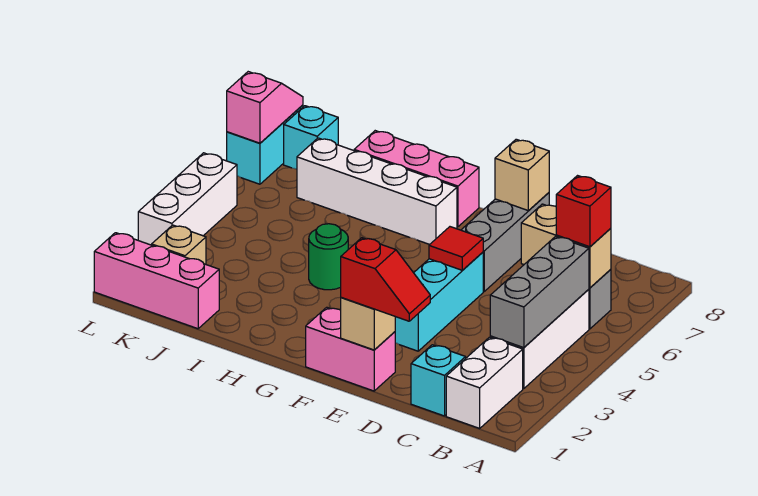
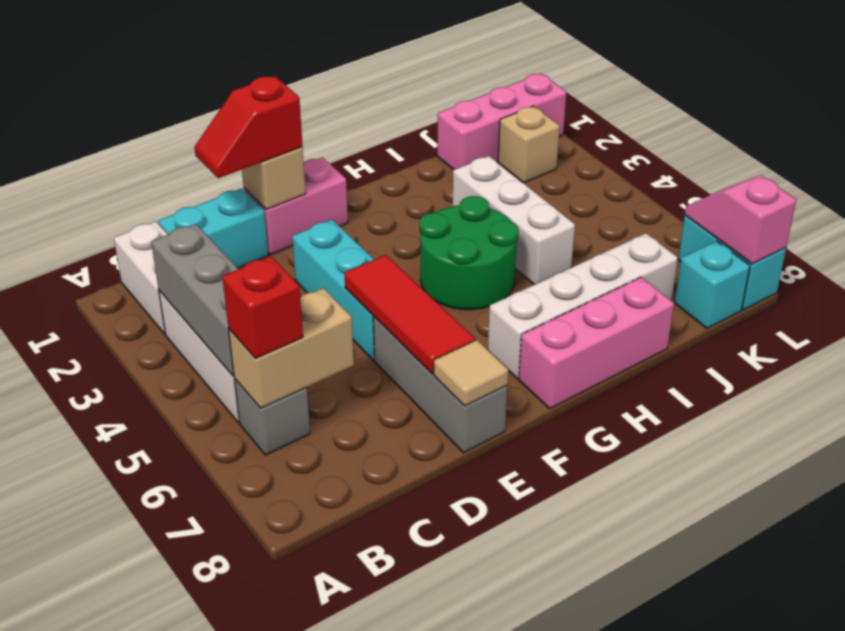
cyan brick C1 level 1 -> cyan brick C1:D1 level 1
red tile E5 level 2 -> red tile E5:E7 level 2
tan brick E8 level 2 -> tan tile E8 level 2
green round brick H4 level 1 -> green round brick G4:H5 level 1
white brick L3:L5 level 1 -> white brick I3:I5 level 1
pink slope L7:L8 level 2 top 7 -> pink slope L7:L8 level 2 top 8

